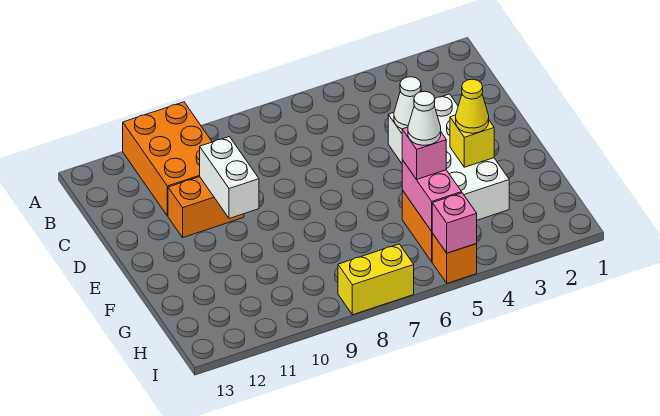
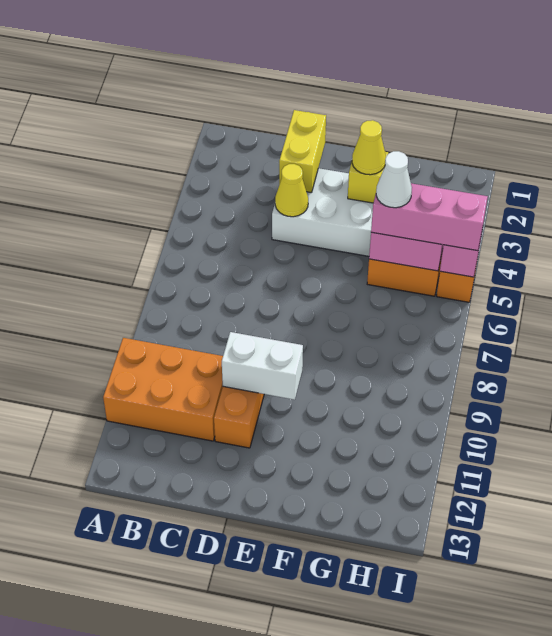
white cone D4 level 2 -> yellow cone D4 level 2
pink brick G5 level 3 -> pink brick G5:I5 level 3
yellow brick I7:I8 level 1 -> yellow brick D2:D3 level 2

